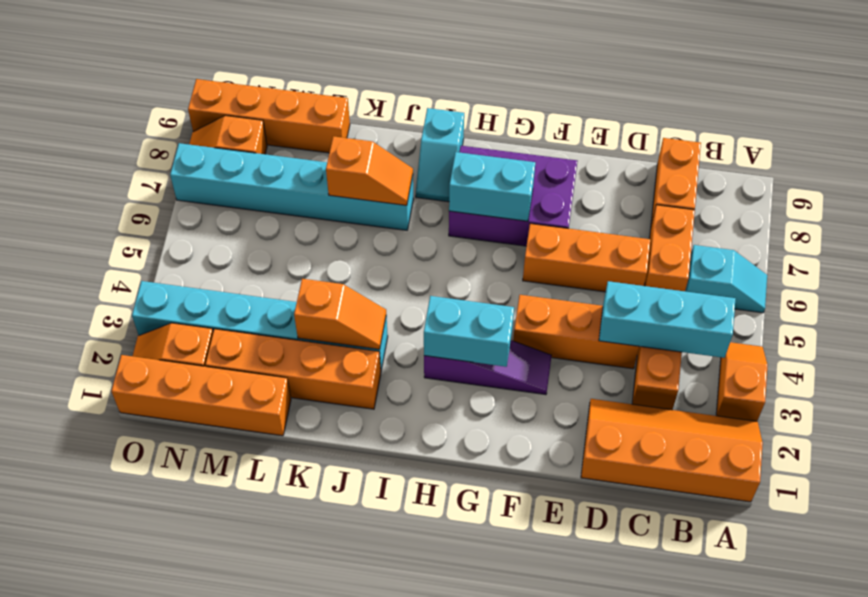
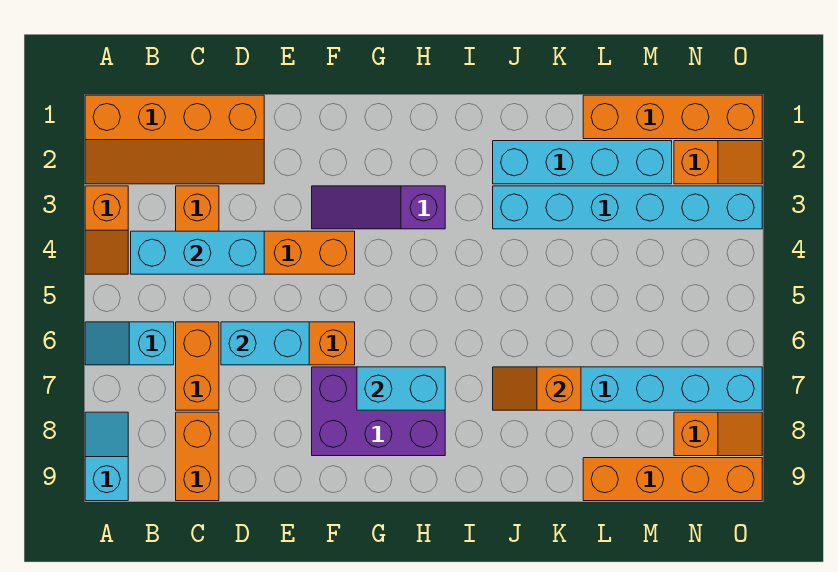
cyan brick G3:H3 level 2 -> cyan brick D6:E6 level 2
cyan slope I8:I9 level 1 top 9 -> cyan slope A8:A9 level 1 top 9
orange brick J2:M2 level 1 -> cyan brick J2:M2 level 1
orange slope J3:K3 level 2 top K -> none

